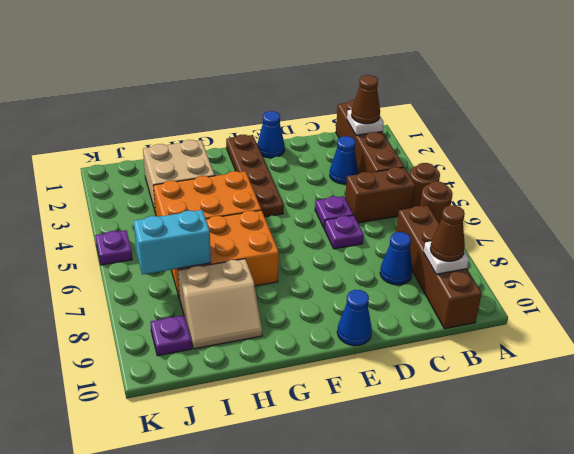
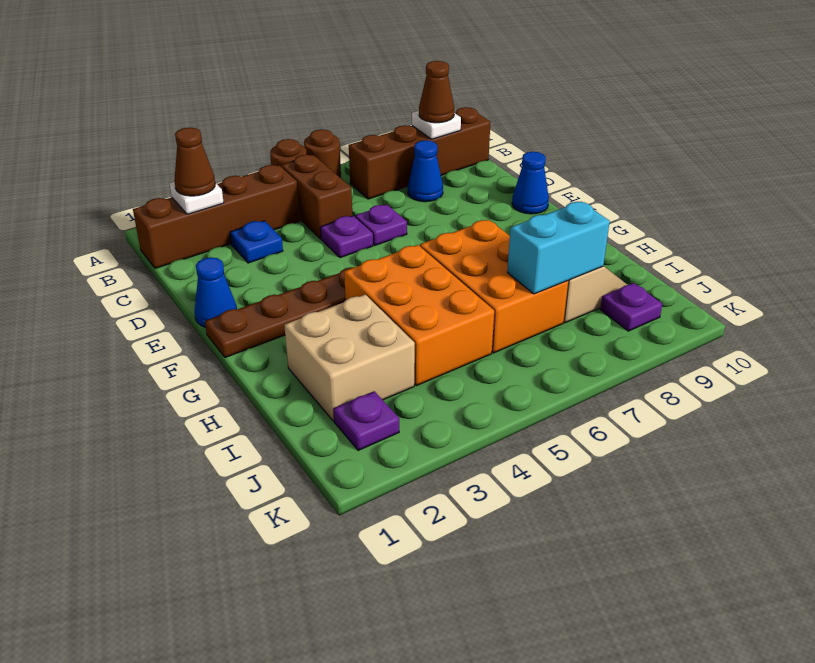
blue cone C3 level 1 -> blue plate C3 level 1
cyan brick I7:J7 level 2 -> cyan brick I7:I8 level 2
purple plate K5 level 1 -> purple plate J2 level 1

